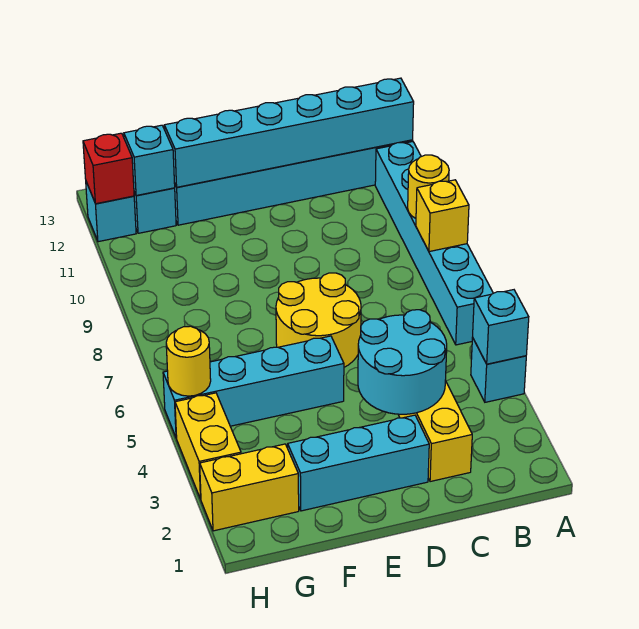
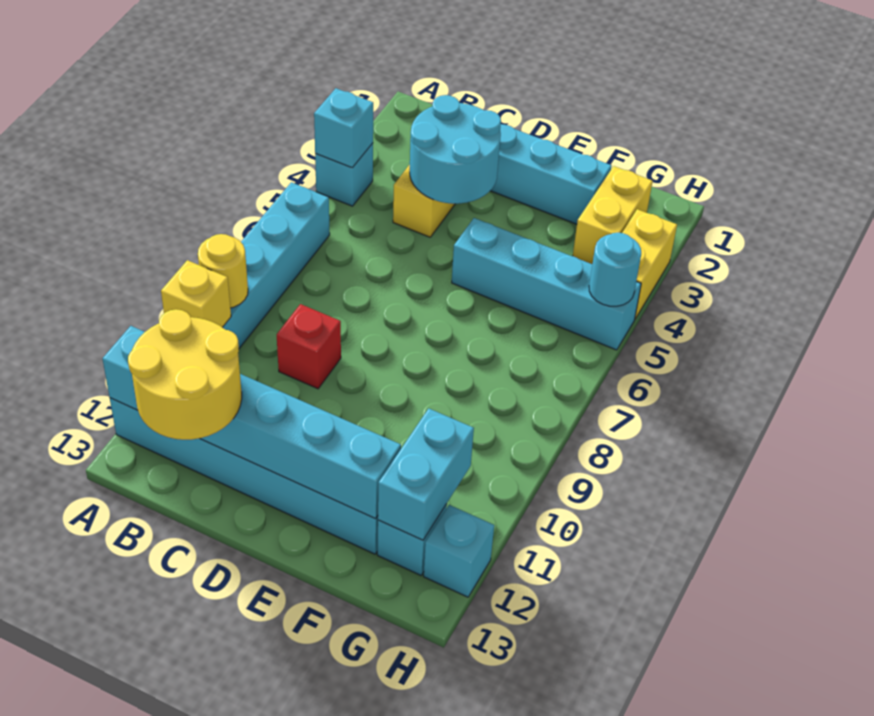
yellow brick A8 level 2 -> yellow brick A10 level 2
yellow round brick D6:E7 level 1 -> yellow round brick B12:C13 level 3
yellow brick G2:H2 level 1 -> yellow brick G2:G3 level 1
cyan brick G12 level 2 -> cyan brick G11:G12 level 2
yellow round brick H5 level 2 -> cyan round brick H5 level 2
red brick H12 level 2 -> red brick C9 level 1

